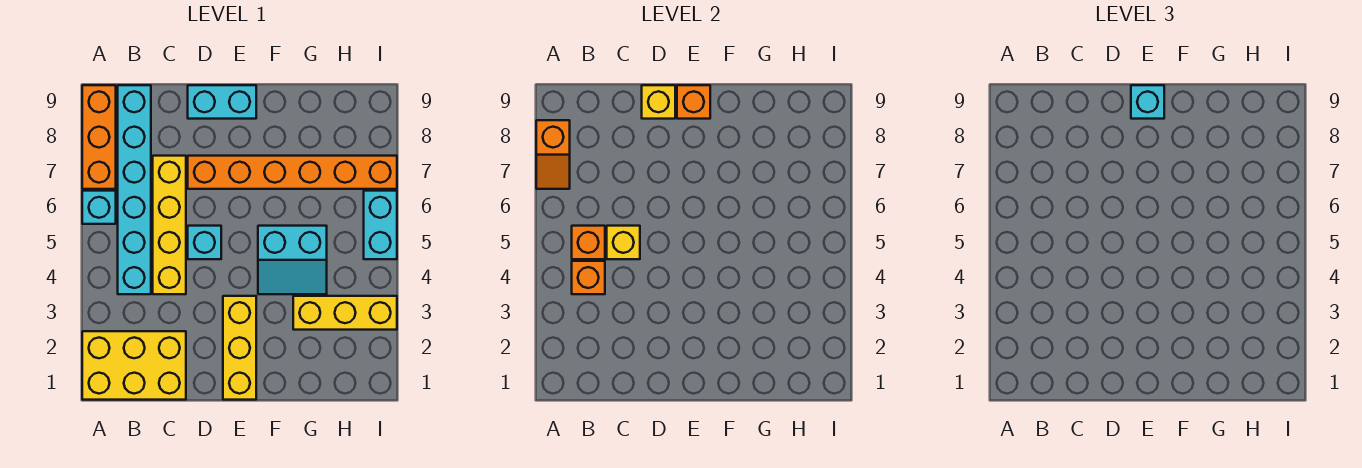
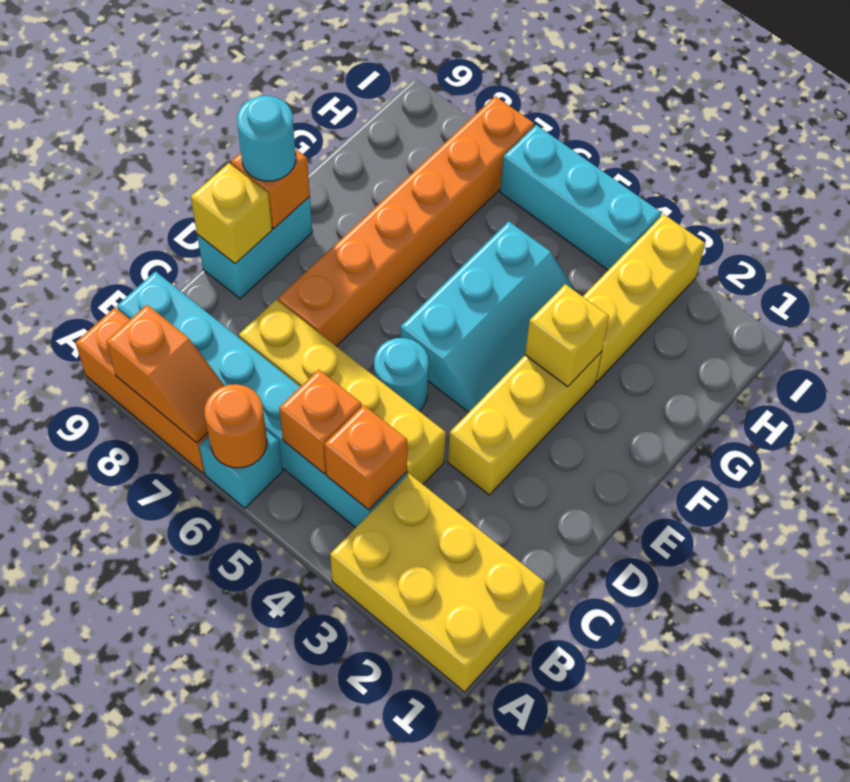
yellow brick A1:C2 level 1 -> yellow brick A1:B3 level 1
none -> orange round brick A6 level 2
yellow brick C5 level 2 -> yellow brick F3 level 2
cyan brick D5 level 1 -> cyan round brick D5 level 1
yellow brick E1:E3 level 1 -> yellow brick D3:F3 level 1
cyan brick E9 level 3 -> cyan round brick E9 level 3
cyan slope F4:G5 level 1 top 5 -> cyan slope E4:G5 level 1 top 5
cyan brick I5:I6 level 1 -> cyan brick I4:I6 level 1

